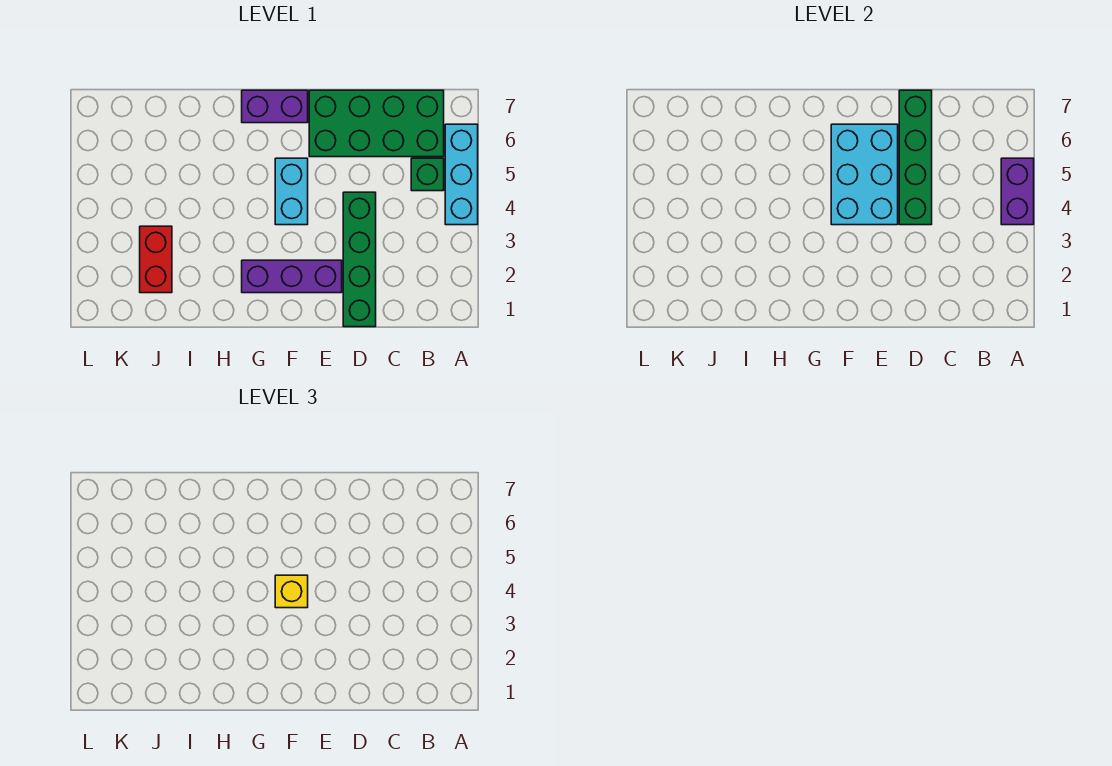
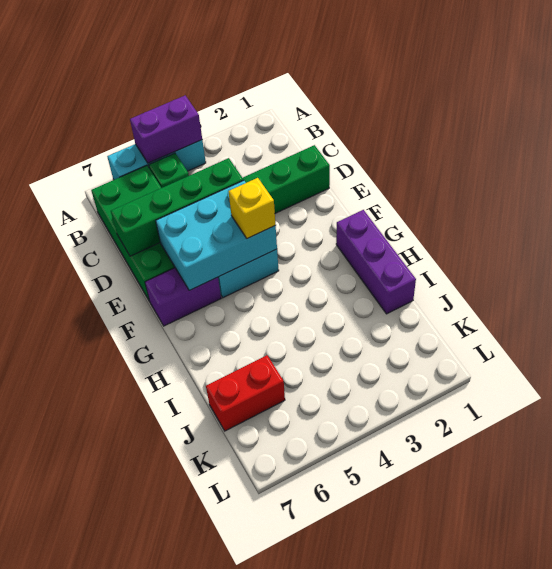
purple brick E2:G2 level 1 -> purple brick G1:I1 level 1
purple brick F7:G7 level 1 -> purple brick F6:F7 level 1
red brick J2:J3 level 1 -> red brick J6:J7 level 1

